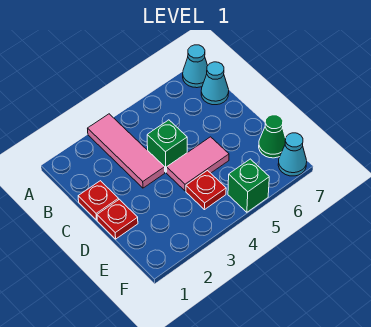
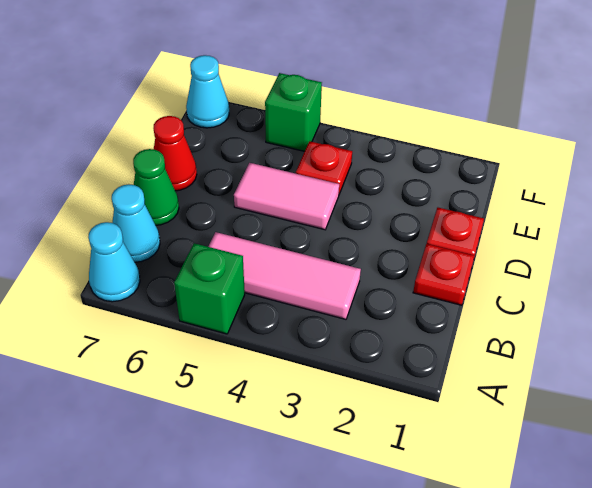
pink tile A3:C3 level 1 -> pink tile B3:B5 level 1
green brick C4 level 1 -> green brick A5 level 1
none -> red cone D7 level 1
green cone E7 level 1 -> green cone C7 level 1

